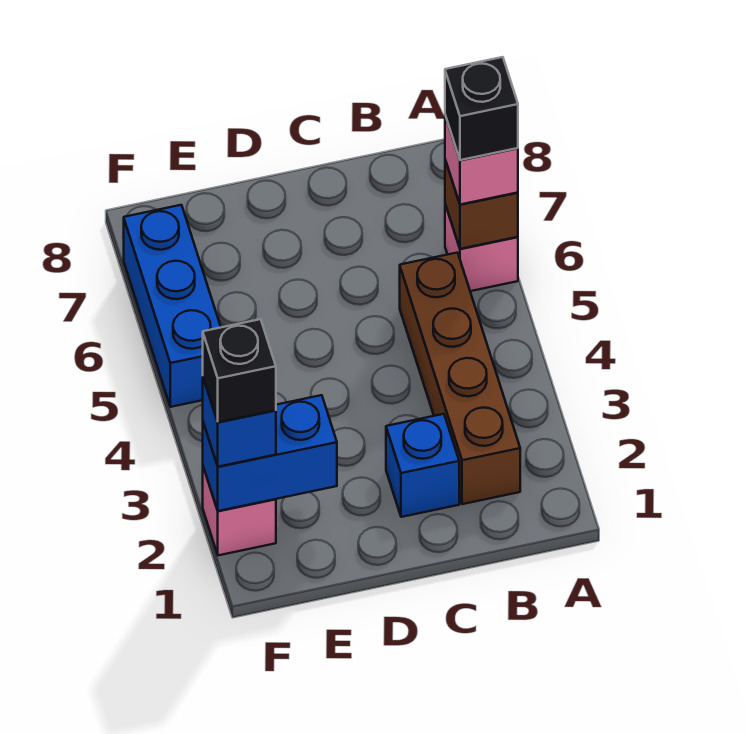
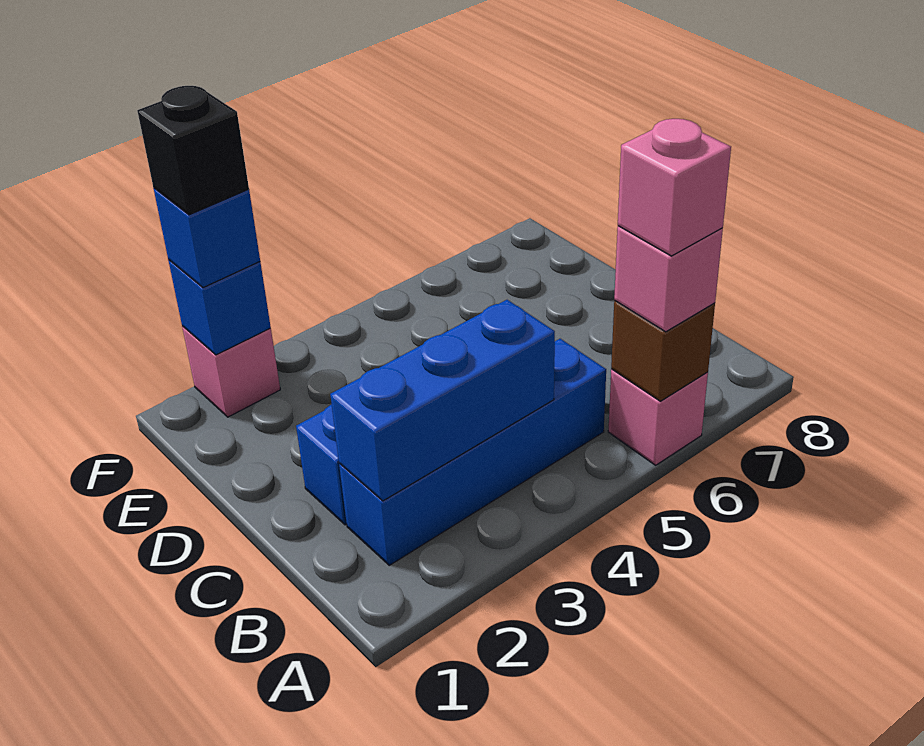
black brick A6 level 4 -> pink brick A6 level 4
brown brick B2:B5 level 1 -> blue brick B2:B5 level 1
blue brick E2:F2 level 2 -> blue brick F2 level 2
blue brick F5:F7 level 1 -> blue brick B2:B4 level 2

